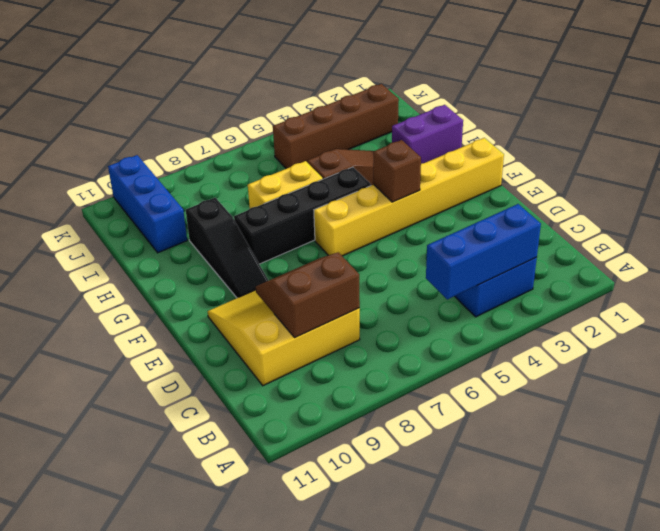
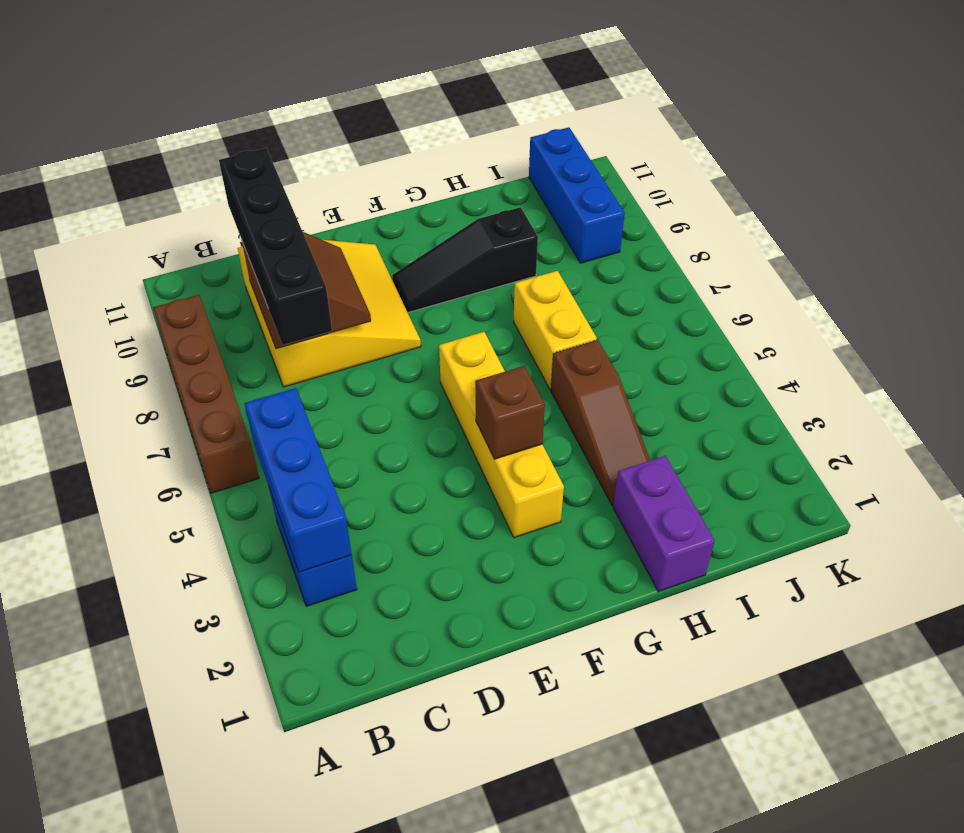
yellow brick F1:F6 level 1 -> yellow brick F3:F6 level 1
black brick G5:G8 level 1 -> black brick C7:C10 level 3
blue brick I10:K10 level 1 -> blue brick J9:J11 level 1
brown brick J2:J5 level 1 -> brown brick A6:A9 level 1

